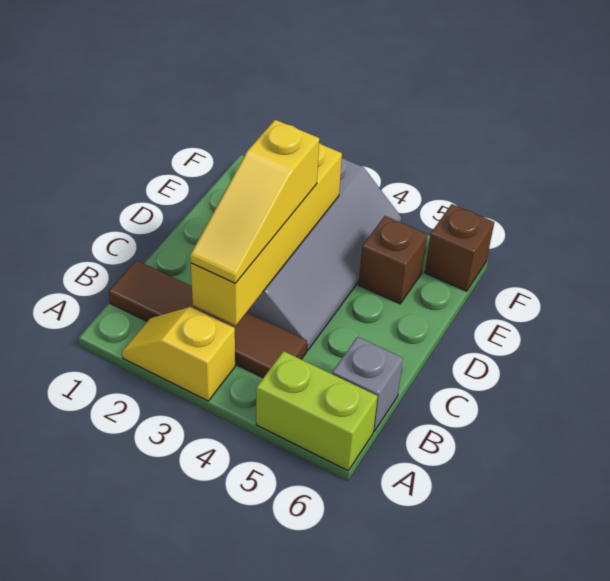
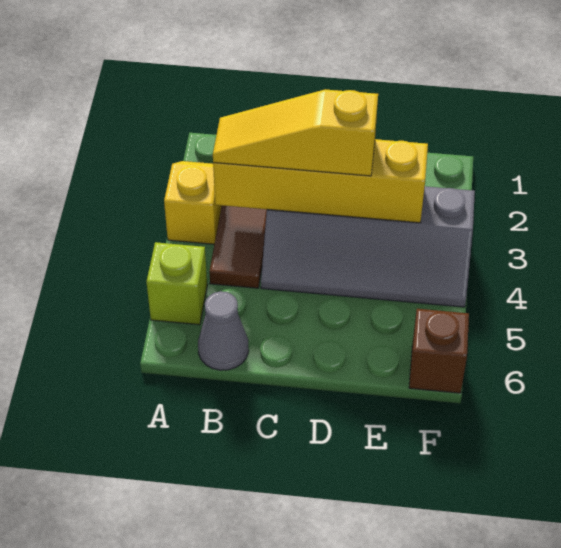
lime brick A5:A6 level 1 -> lime brick A5 level 1
grey brick B6 level 1 -> grey cone B6 level 1
brown brick E5 level 1 -> none

